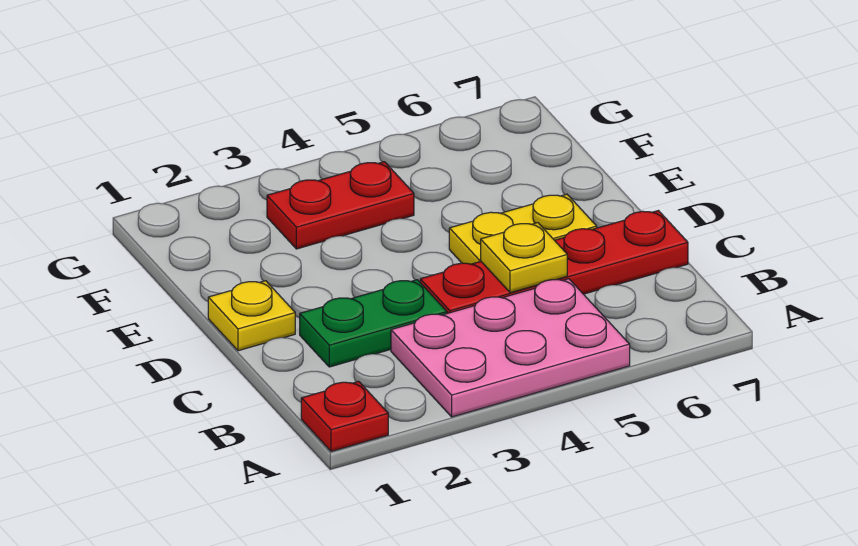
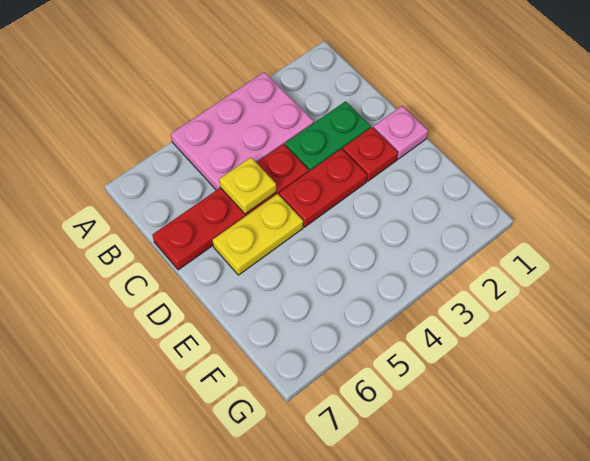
red plate A1 level 1 -> red plate D2 level 1
yellow plate D1 level 1 -> pink plate D1 level 1
red plate F3:F4 level 1 -> red plate D3:D4 level 1

